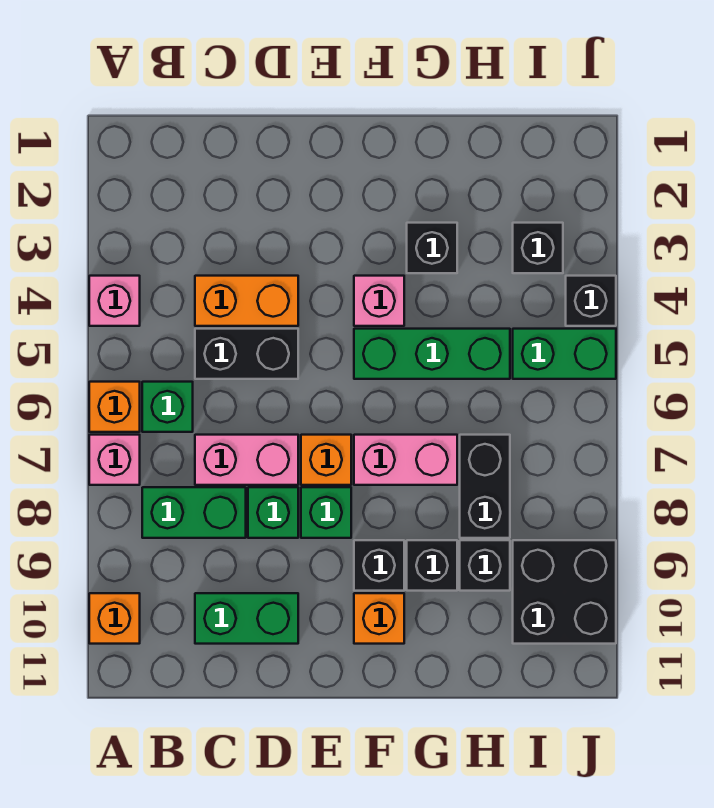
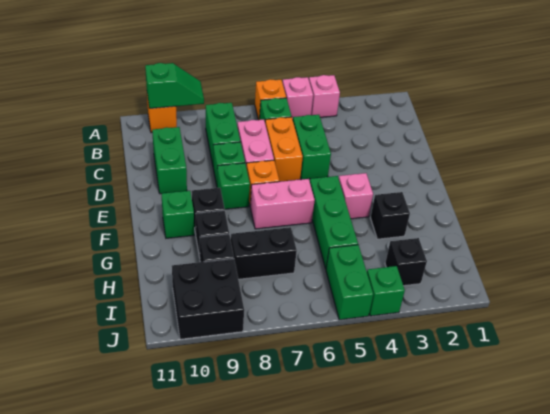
pink brick A7 level 1 -> pink brick A5 level 1
none -> green slope A9:A10 level 2 top 10
orange brick C4:D4 level 1 -> orange brick C6:D6 level 1
black brick C5:D5 level 1 -> green brick C5:D5 level 1
pink brick F7:G7 level 1 -> pink brick F6:F7 level 1
orange brick F10 level 1 -> green brick F10 level 1
black brick J4 level 1 -> green brick J4 level 1

